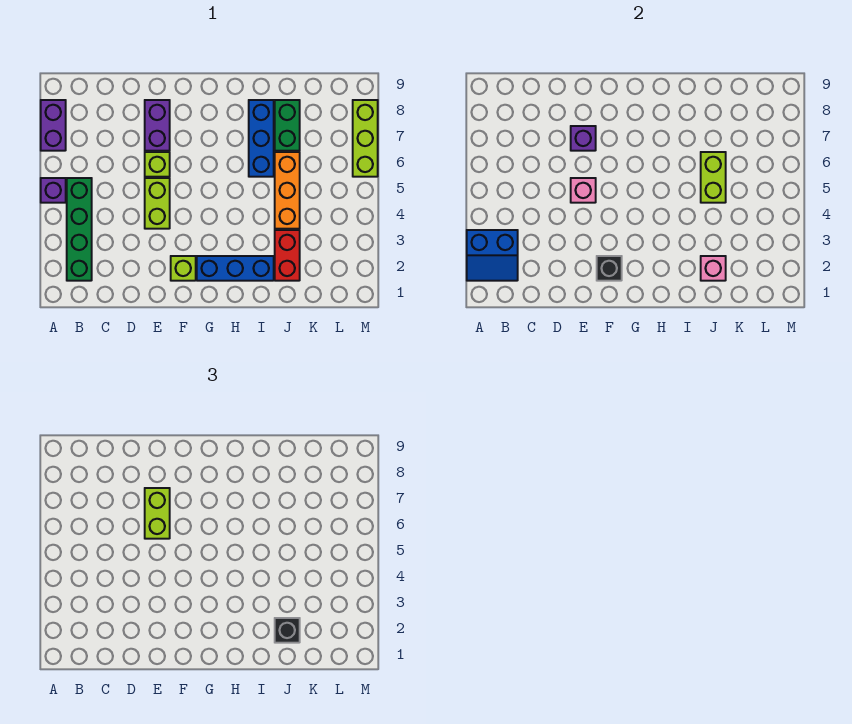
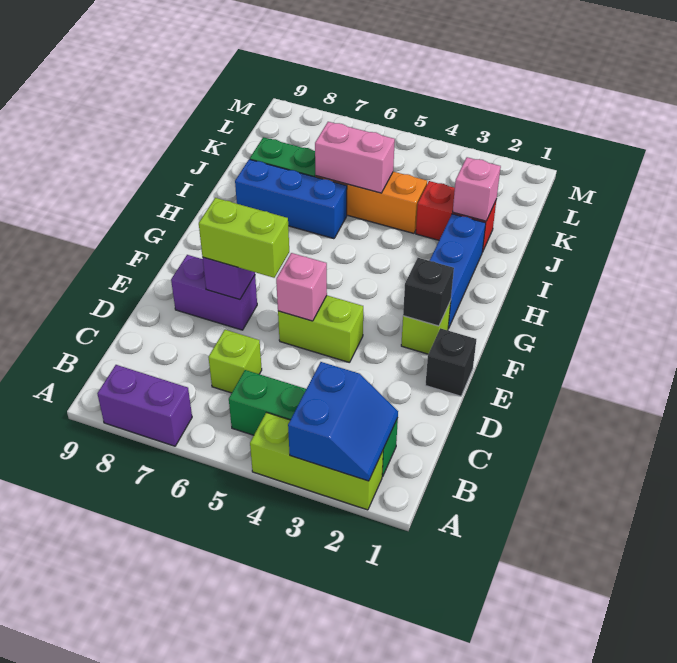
purple brick A5 level 1 -> none
lime brick E6 level 1 -> lime brick C6 level 1
black brick J2 level 3 -> black brick E1 level 1
lime brick J5:J6 level 2 -> pink brick J5:J6 level 2
lime brick M6:M8 level 1 -> lime brick A2:A4 level 1

